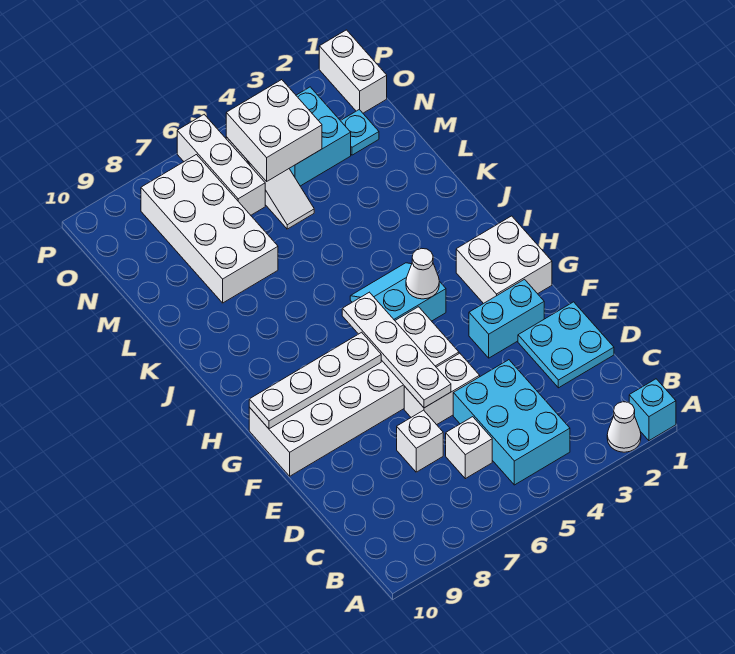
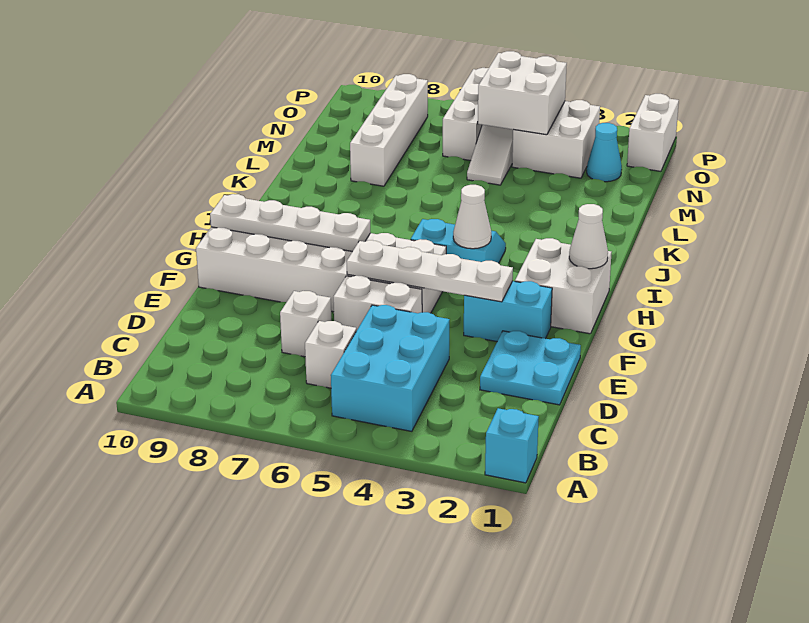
white cone A2 level 1 -> white cone H1 level 2
white plate E6:H6 level 2 -> white plate F3:F6 level 2
white brick L7:O8 level 1 -> white brick L8:O8 level 1
cyan plate N2 level 1 -> cyan cone N2 level 1
cyan brick N3:O4 level 1 -> white brick N3:O4 level 1

